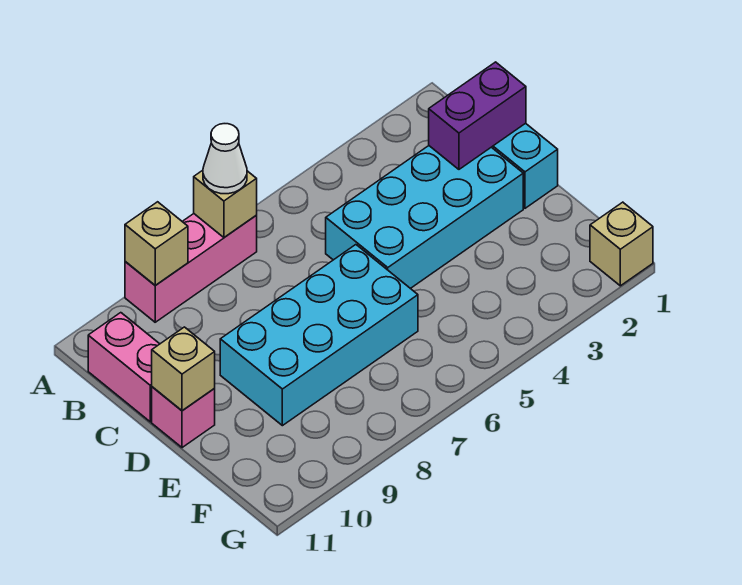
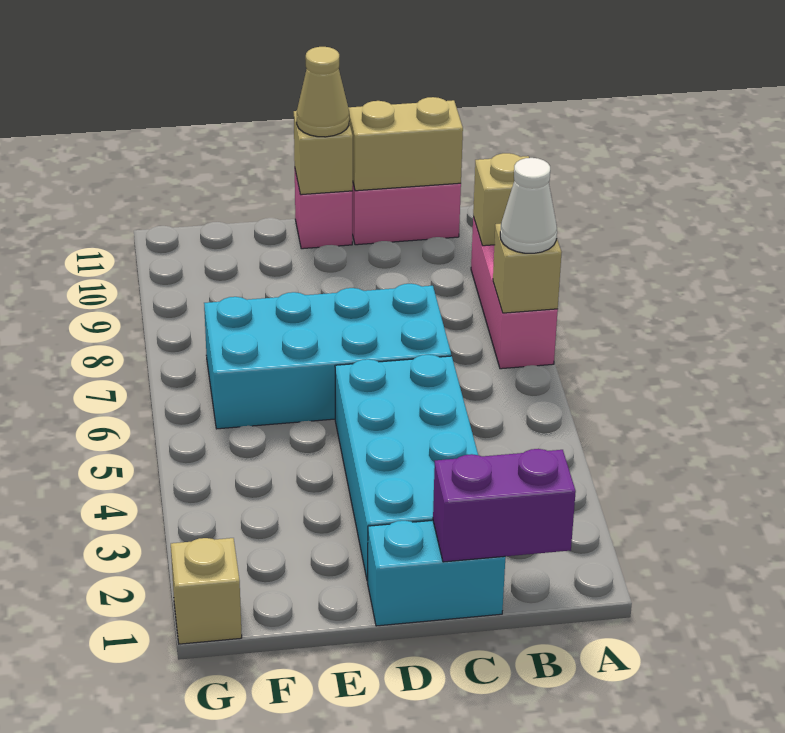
none -> tan brick B11:C11 level 2
purple brick C1:C2 level 2 -> purple brick B1:C1 level 2
cyan brick D6:E9 level 1 -> cyan brick C6:F7 level 1
none -> tan cone D11 level 3

